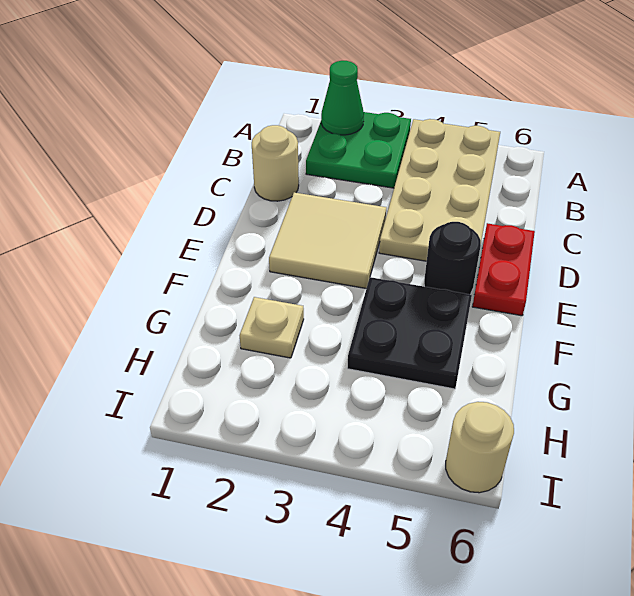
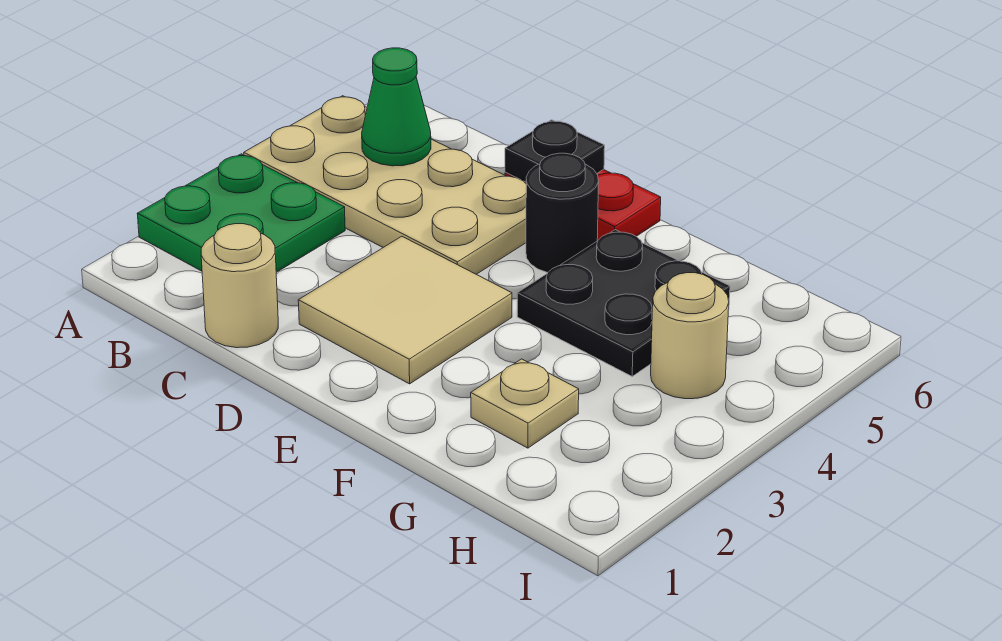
green cone A2 level 2 -> green cone B5 level 2
none -> black plate D6 level 2
tan round brick I6 level 1 -> tan round brick H4 level 1

